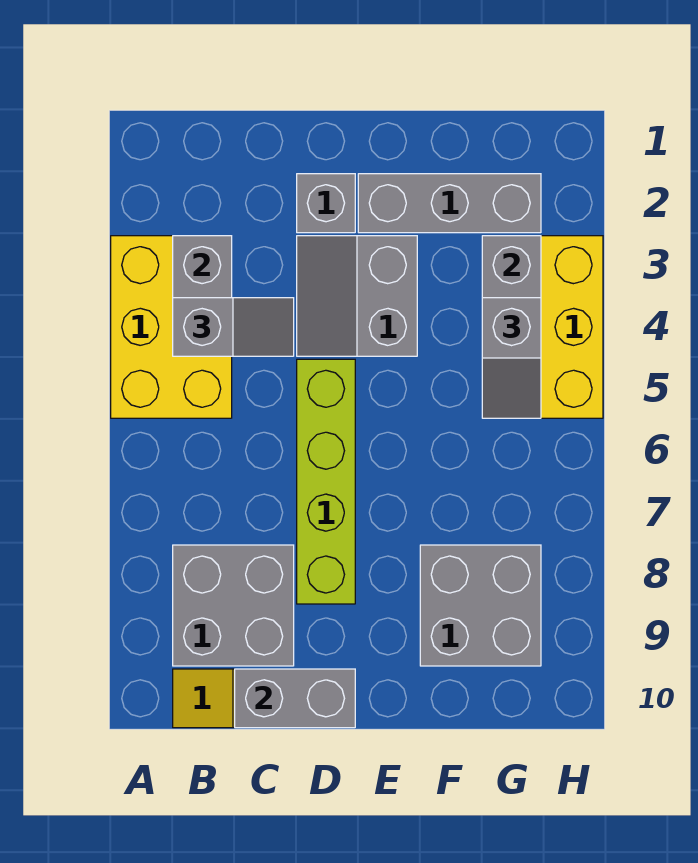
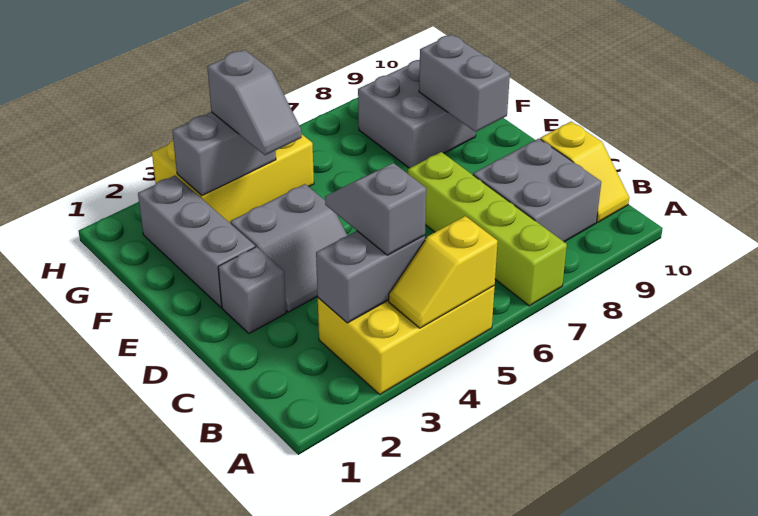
none -> yellow slope A4:A5 level 2 top 5
grey brick C10:D10 level 2 -> grey brick E9:F9 level 2
lime brick D5:D8 level 1 -> lime brick A7:D7 level 1
grey slope G4:G5 level 3 top 4 -> grey slope F4:G4 level 3 top G

